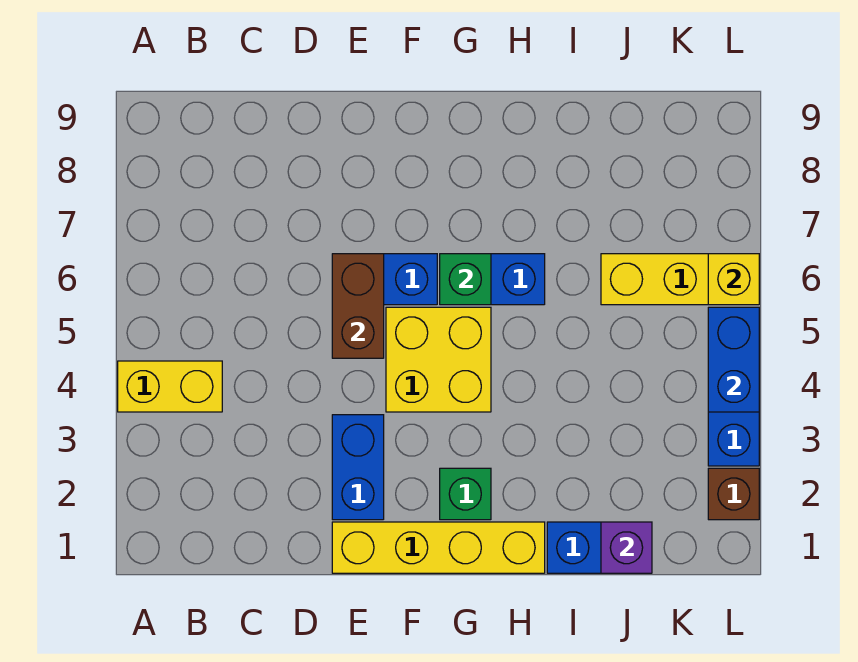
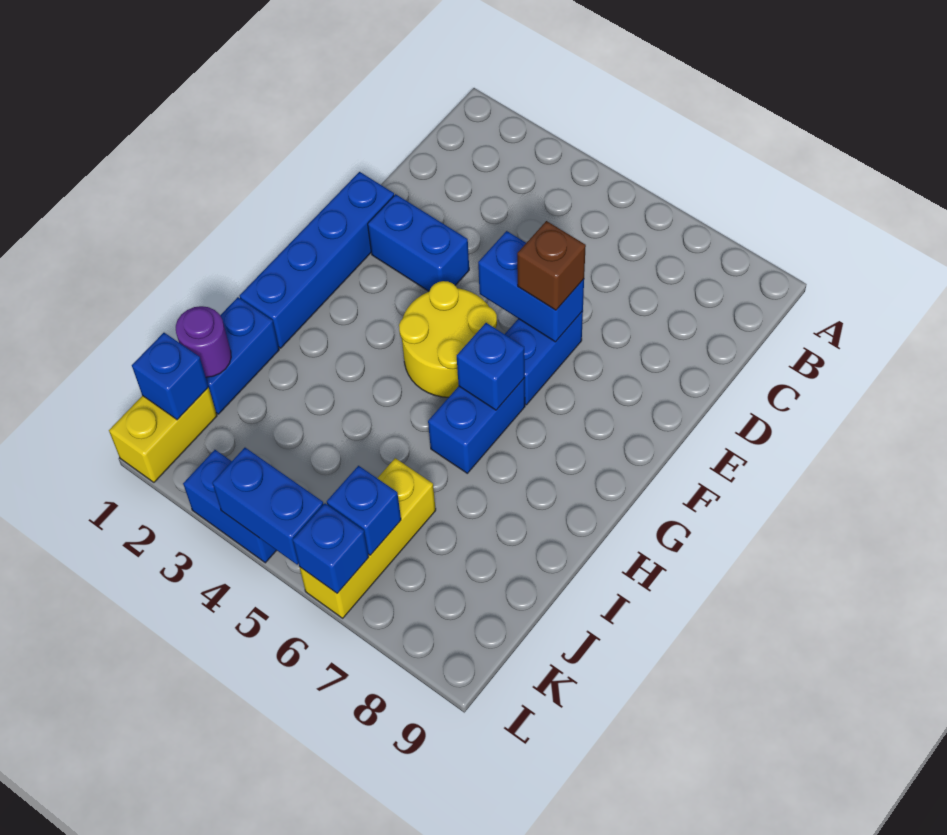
yellow brick A4:B4 level 1 -> yellow brick K1:L1 level 1
yellow brick E1:H1 level 1 -> blue brick E1:H1 level 1
brown brick E5:E6 level 2 -> blue brick E5:E6 level 2
yellow brick F4:G5 level 1 -> yellow round brick F4:G5 level 1
green brick G2 level 1 -> none
green brick G6 level 2 -> blue brick G6 level 2
purple brick J1 level 2 -> purple round brick J1 level 2
none -> blue brick K1 level 2
none -> blue brick K6 level 2
brown brick L2 level 1 -> brown brick E6 level 3
yellow brick L6 level 2 -> blue brick L6 level 2

